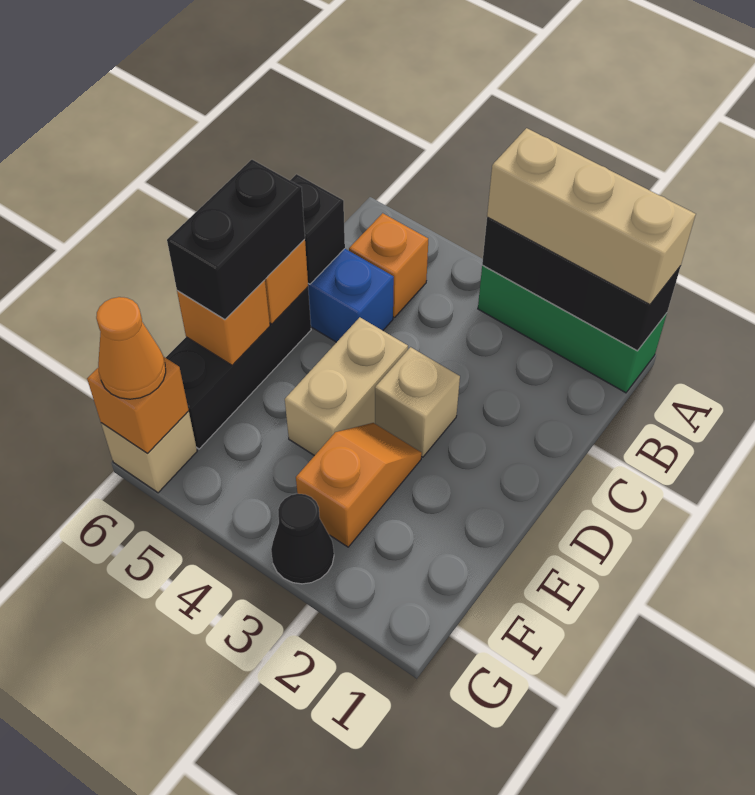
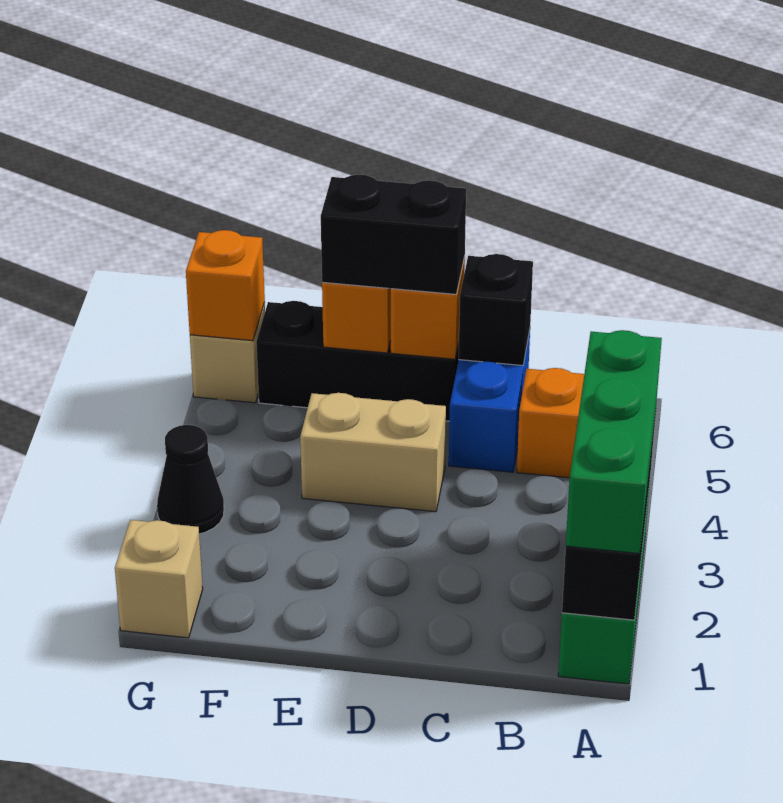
tan brick A1:A3 level 3 -> green brick A1:A3 level 3
tan brick D3 level 1 -> tan brick G1 level 1
orange slope E3:F3 level 1 top F -> none
orange cone G6 level 3 -> none

